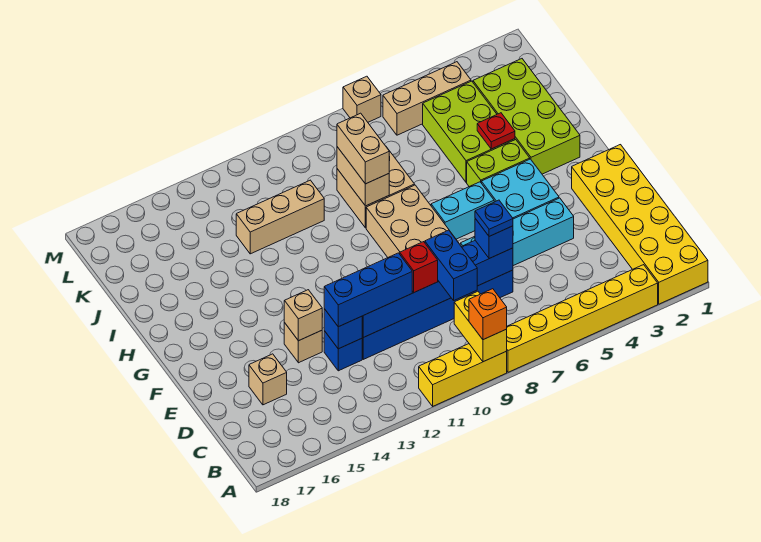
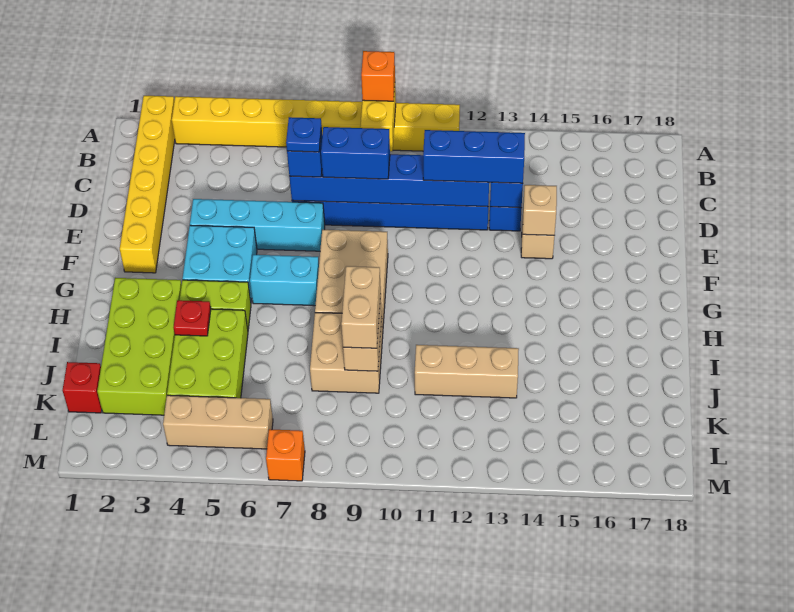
yellow brick A1:F2 level 1 -> yellow brick A2:F2 level 1
blue brick C9:D9 level 3 -> blue brick D8:D9 level 3
red brick D10 level 3 -> red brick K1 level 1
tan brick D16 level 1 -> none
tan brick M7 level 1 -> orange brick M7 level 1

